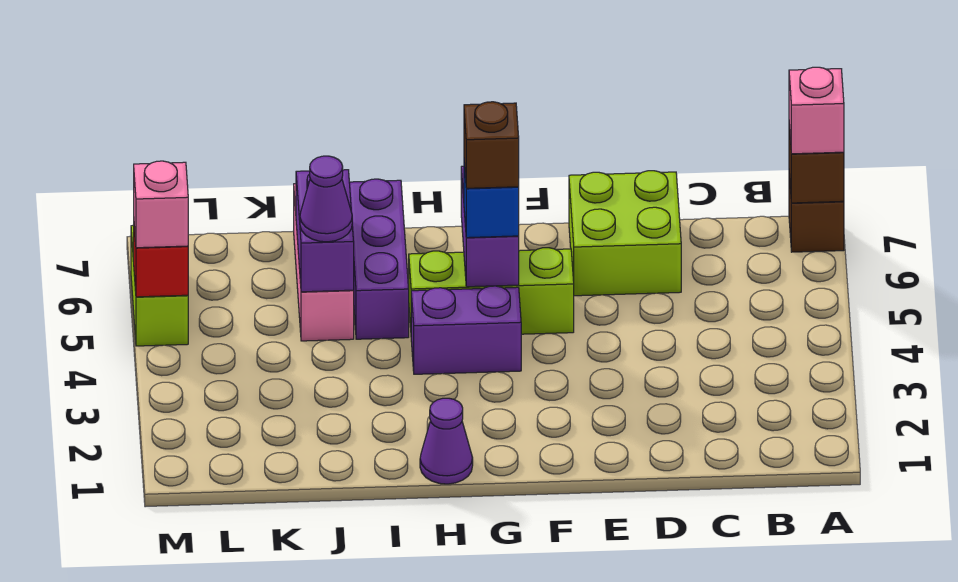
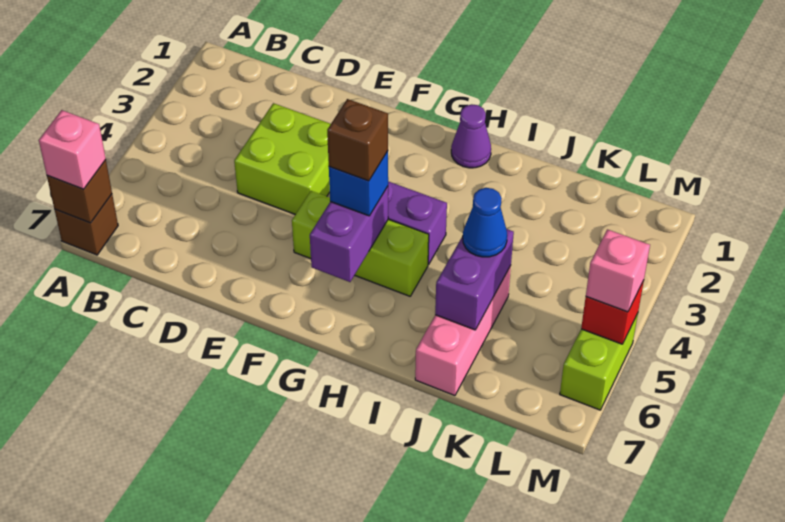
lime brick D6:E7 level 1 -> lime brick D3:E4 level 1
purple brick I5:I7 level 1 -> none
purple cone J5 level 3 -> blue cone J5 level 3

